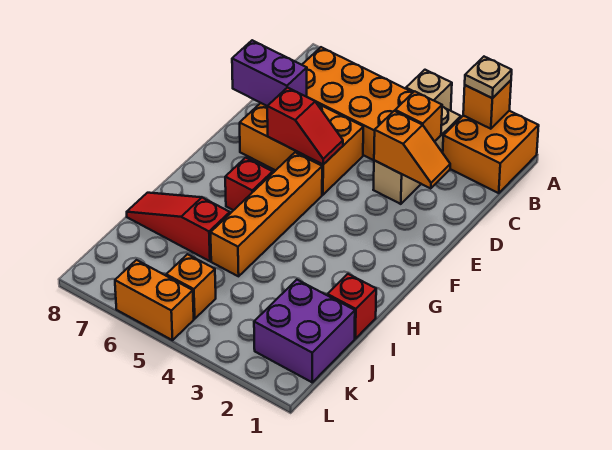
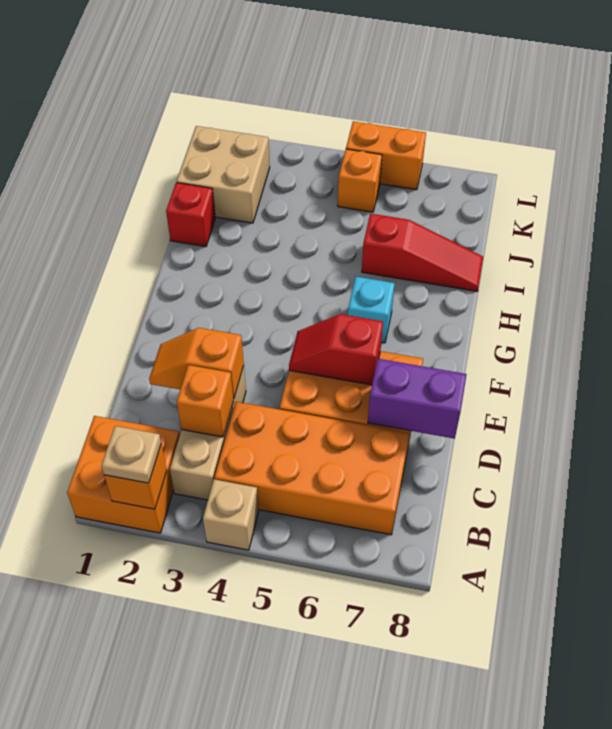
orange brick F5:I5 level 1 -> none
red brick G6 level 1 -> cyan brick G6 level 1
purple brick J1:K2 level 1 -> tan brick J1:K2 level 1

